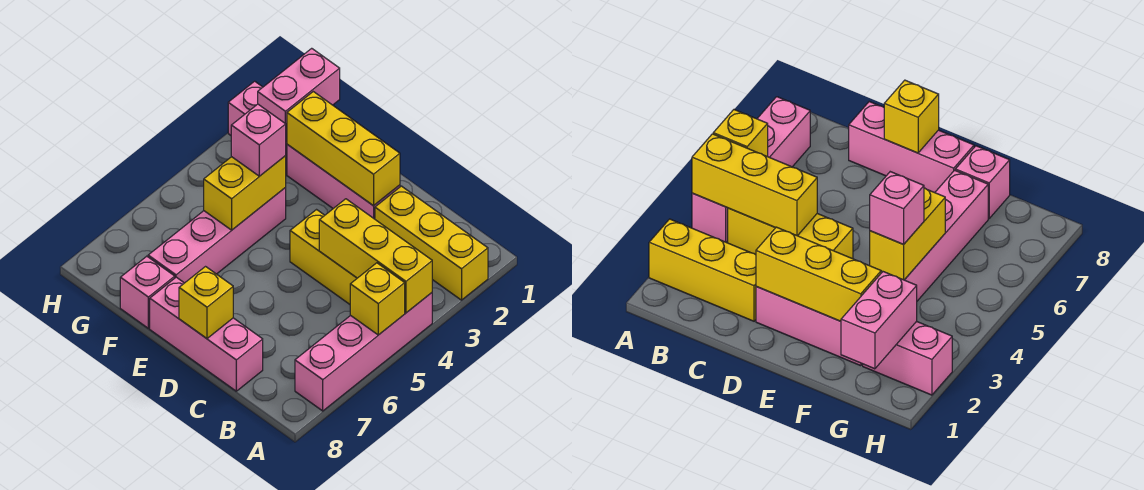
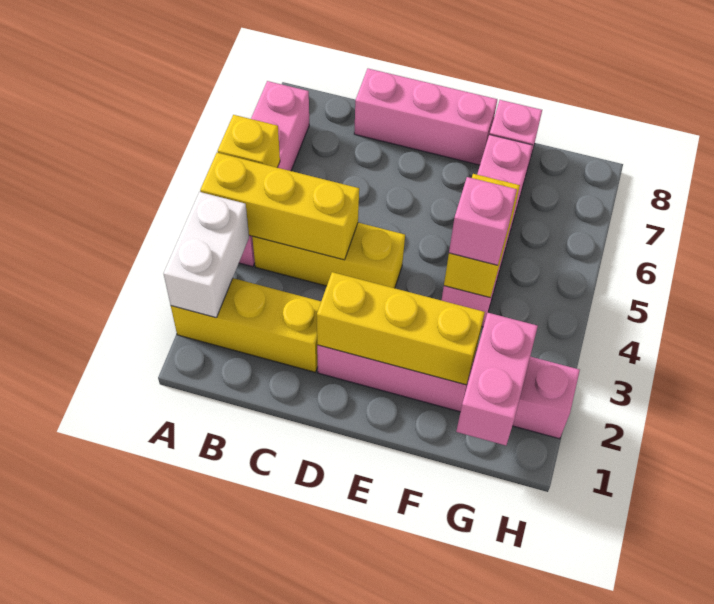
none -> white brick A2:A3 level 2
yellow brick D8 level 2 -> none

